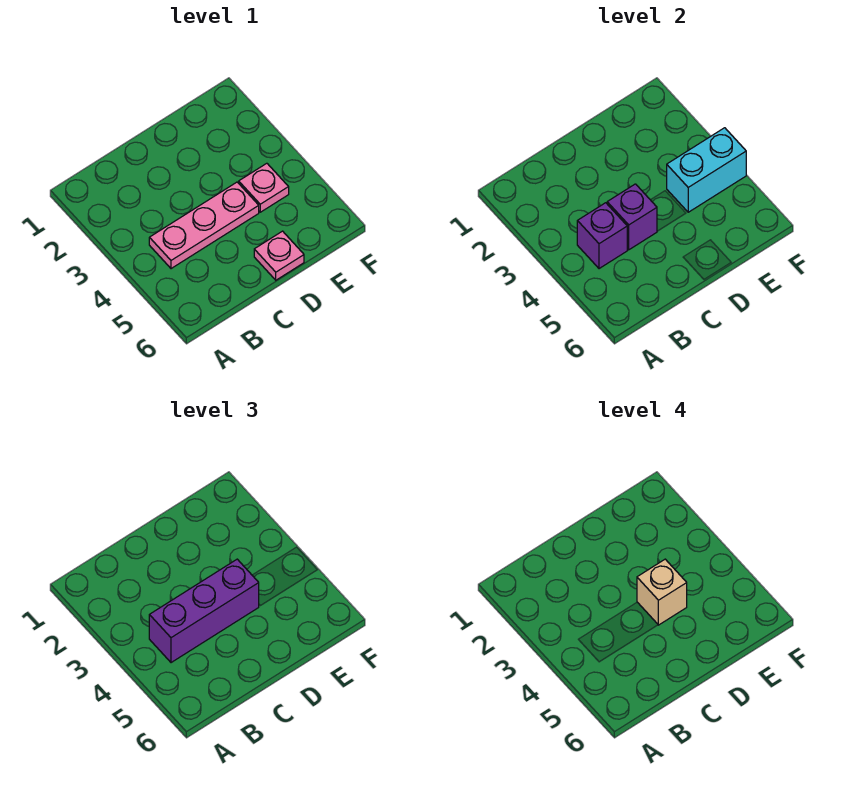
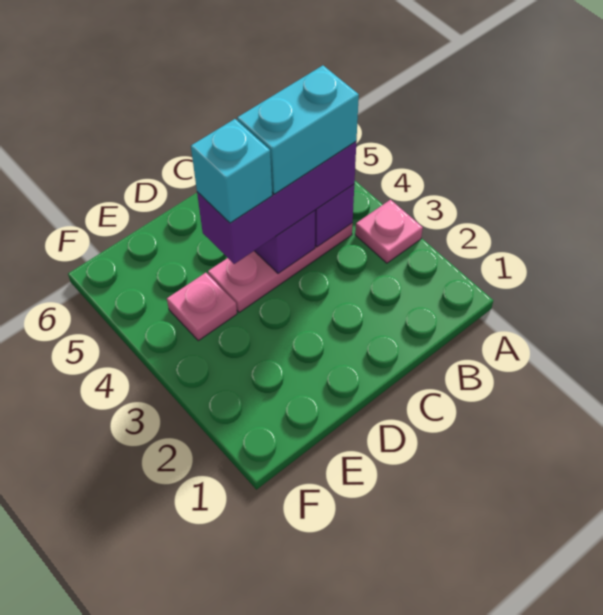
tan brick D4 level 4 -> cyan brick D4 level 4
pink plate D6 level 1 -> pink plate A3 level 1
cyan brick E4:F4 level 2 -> cyan brick B4:C4 level 4

